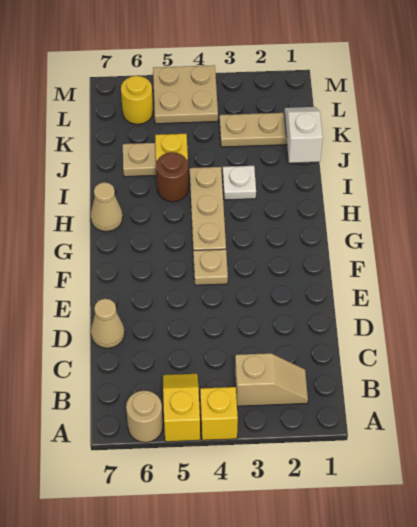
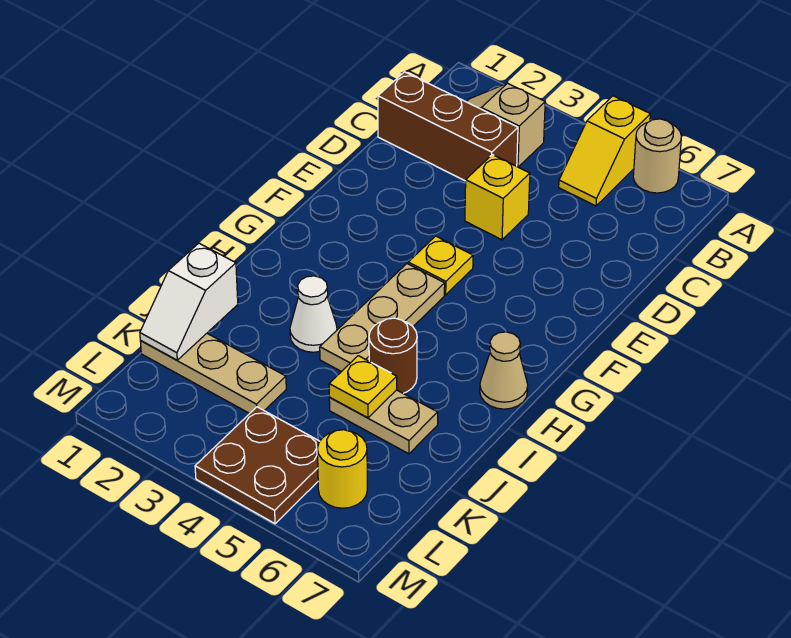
yellow brick A4 level 1 -> yellow brick D4 level 1
none -> brown brick C1:C3 level 1
tan cone D7 level 1 -> none
tan plate F4 level 1 -> yellow plate F4 level 1
white plate I3 level 1 -> white cone I3 level 1
tan plate L4:M5 level 1 -> brown plate L4:M5 level 1

